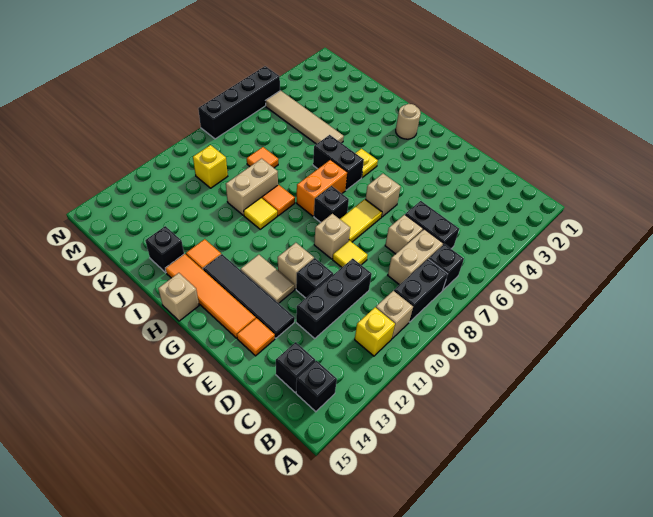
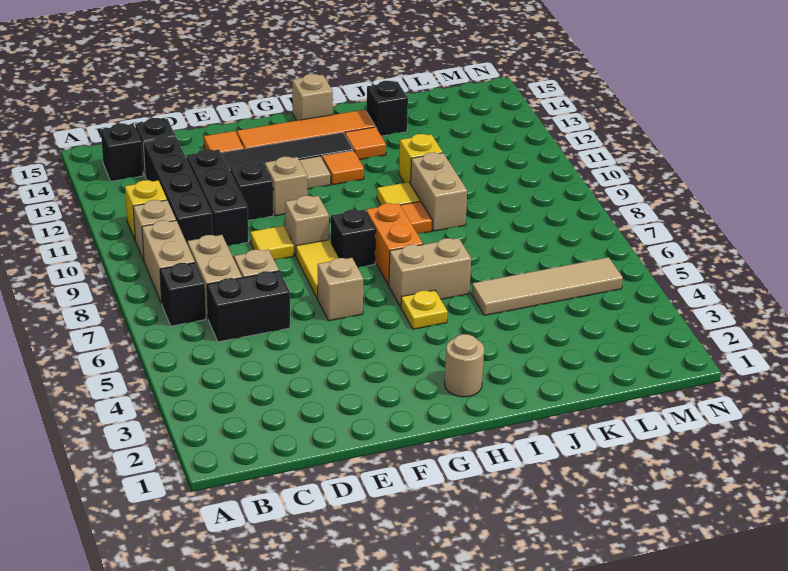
black brick B8:B9 level 1 -> tan brick B8:B9 level 1
black brick H6:I6 level 1 -> tan brick H6:I6 level 1
orange tile K8 level 1 -> orange tile H12 level 1
yellow brick L10 level 1 -> yellow brick J11 level 1
black brick N5:N8 level 1 -> black brick C10:C13 level 1

